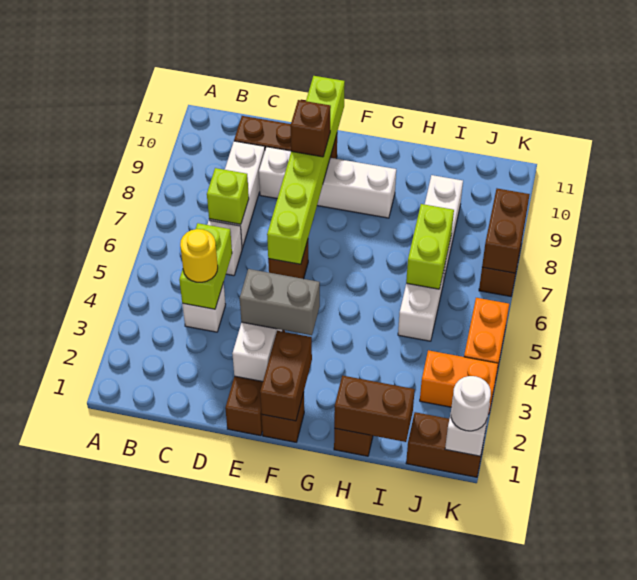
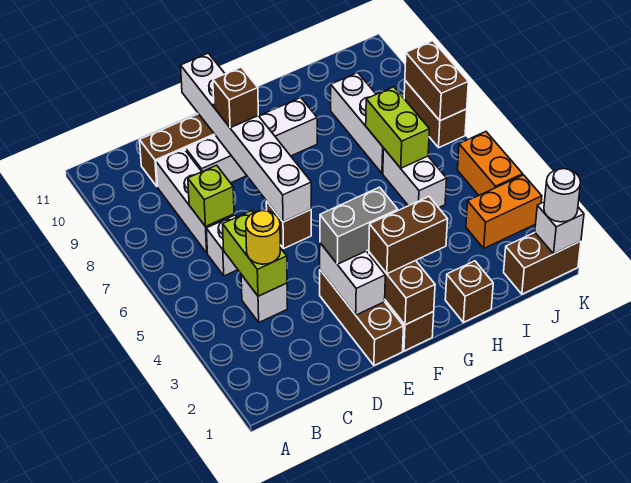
lime brick E6:E11 level 2 -> white brick E6:E11 level 2
brown brick H1:I1 level 2 -> brown brick F2:G2 level 3

